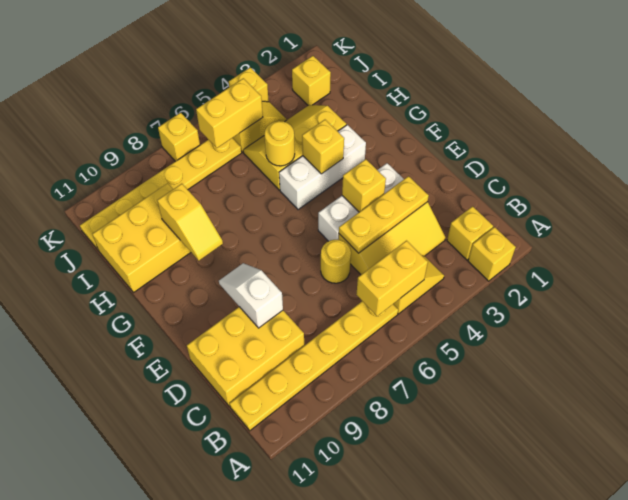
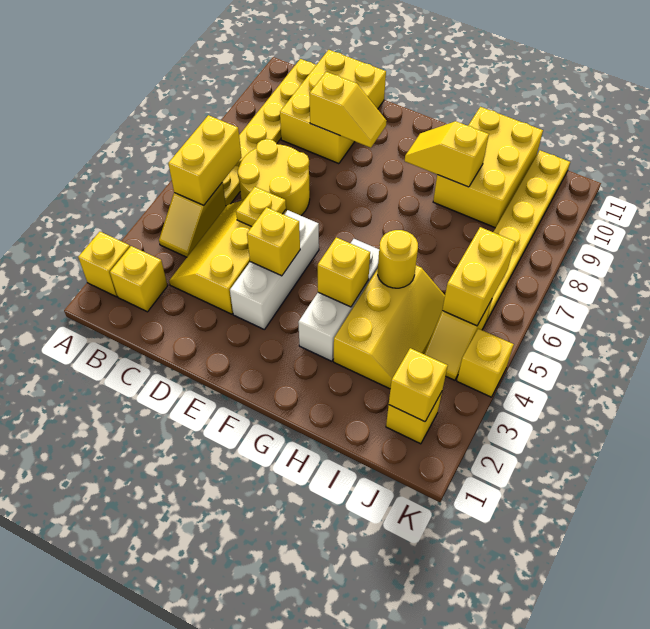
yellow plate D3:D5 level 2 -> yellow plate D5 level 2
yellow round brick D6 level 1 -> yellow round brick C6:D7 level 1
white slope D9:E9 level 2 top D -> yellow slope D9:E9 level 2 top D
yellow brick K7 level 1 -> yellow brick J2 level 2

